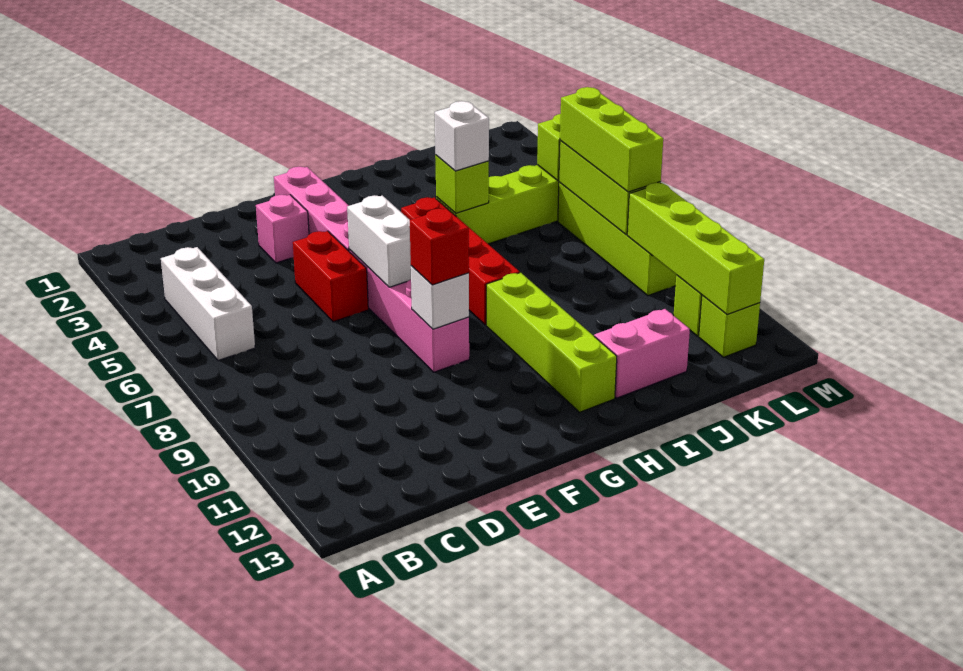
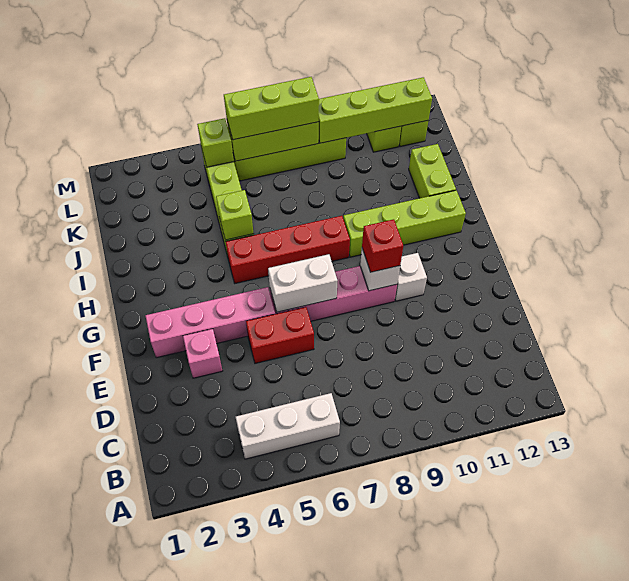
white brick I5 level 3 -> white brick F10 level 1
pink brick I12:J12 level 1 -> lime brick I12:J12 level 1

